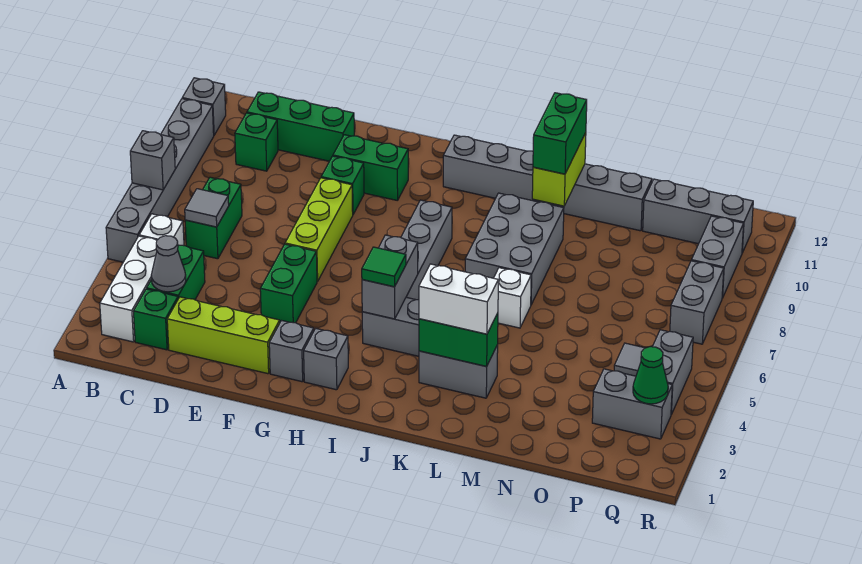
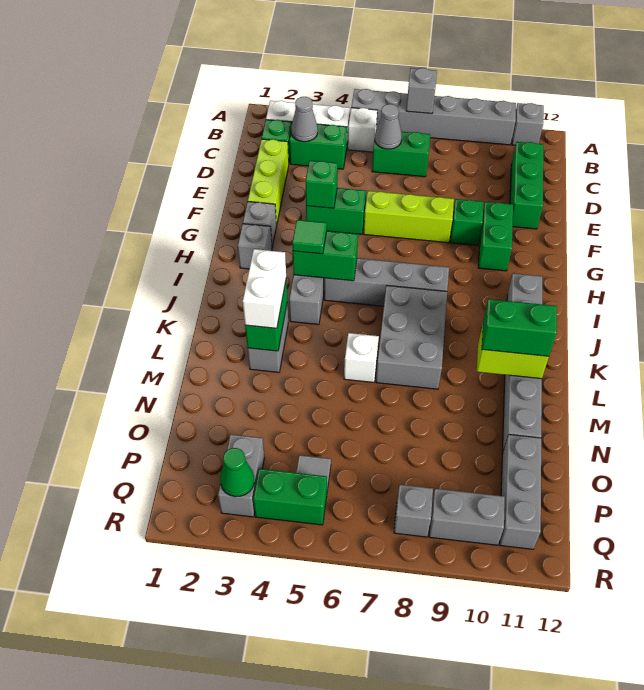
grey tile C6 level 2 -> grey cone C6 level 2
green brick C10 level 1 -> green brick F4 level 2
grey brick I4:I5 level 2 -> green brick I4:I5 level 2
grey brick K7:L9 level 1 -> grey brick J7:L8 level 1
grey brick Q4:Q5 level 1 -> green brick Q4:Q5 level 1
grey brick Q7:Q8 level 1 -> grey brick Q8 level 1

